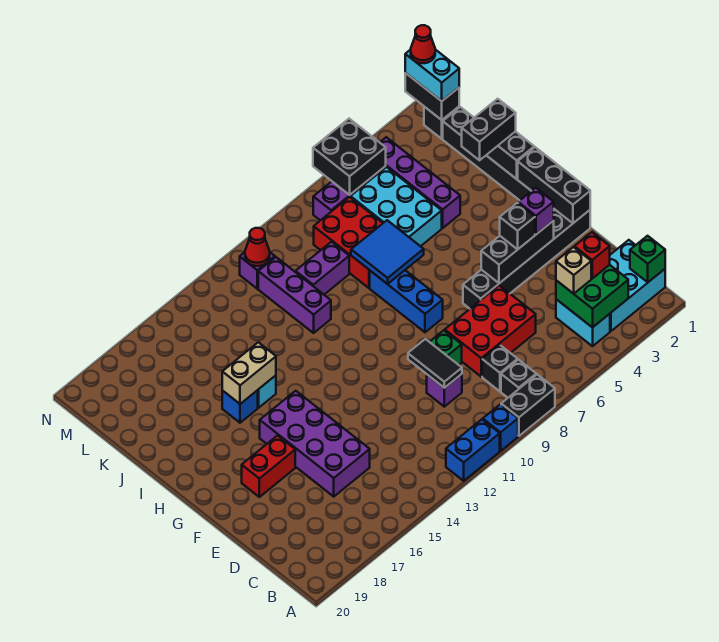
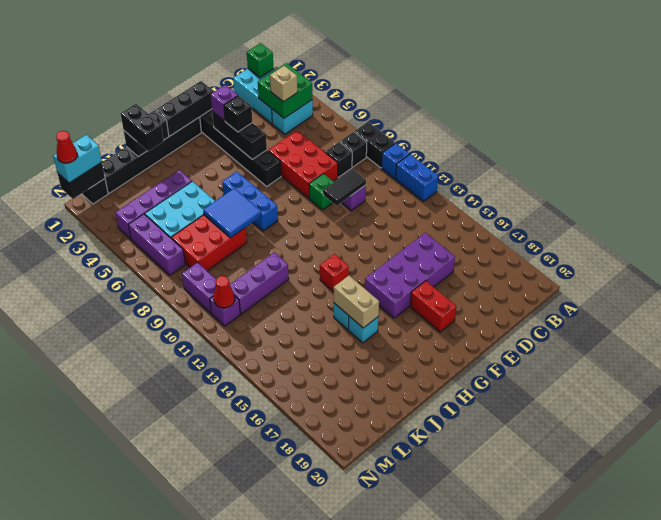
red brick C3 level 3 -> red brick H13 level 1
blue brick G8:I8 level 1 -> blue brick H6:H8 level 1
blue brick I16 level 1 -> cyan brick I16 level 1
purple brick K9:K10 level 1 -> purple brick M9:M10 level 1
black brick M5:N6 level 2 -> none

